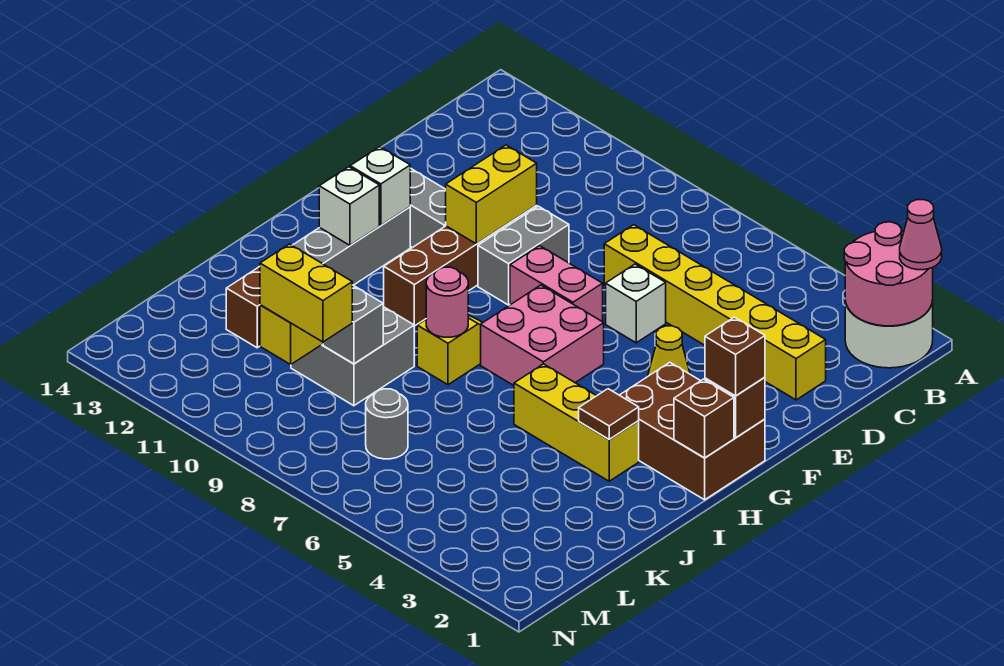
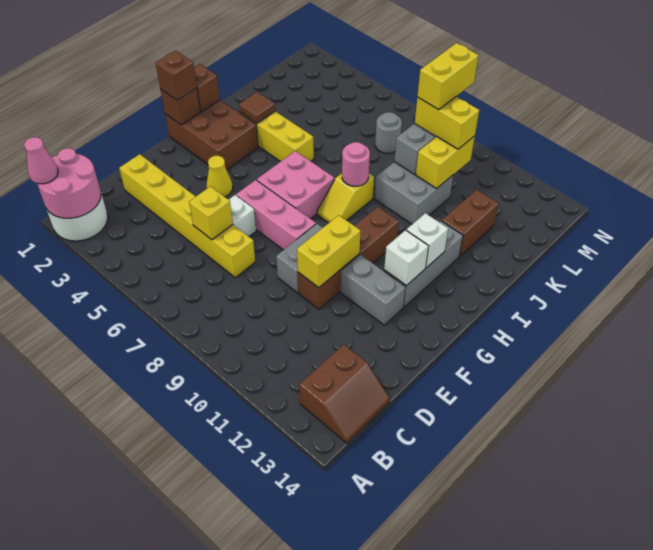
none -> brown slope B13:C14 level 1 top 13
none -> yellow brick D6 level 2
pink brick F7:F8 level 1 -> pink brick F6:F8 level 1
none -> yellow brick L9:M9 level 4

